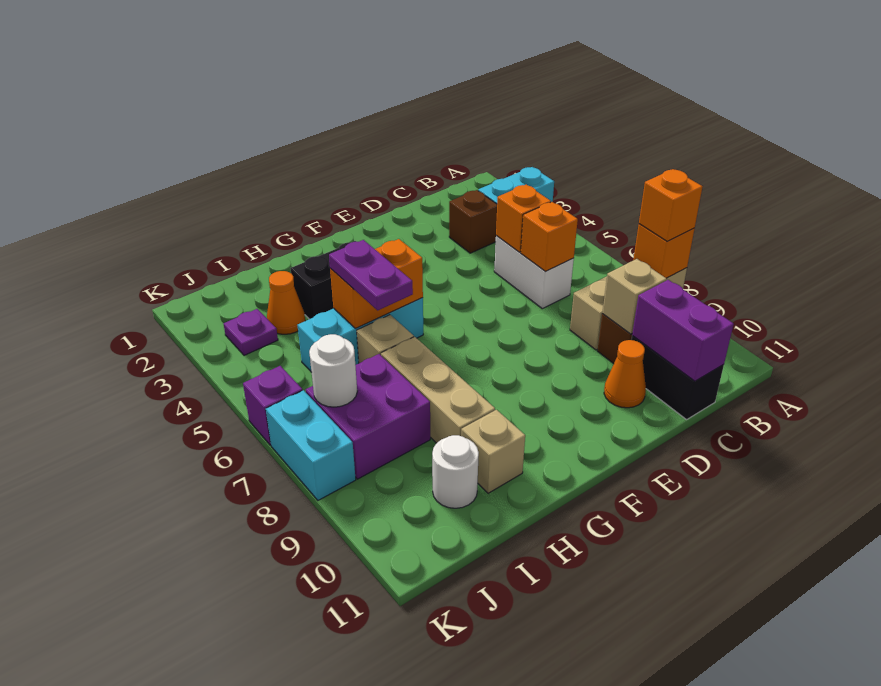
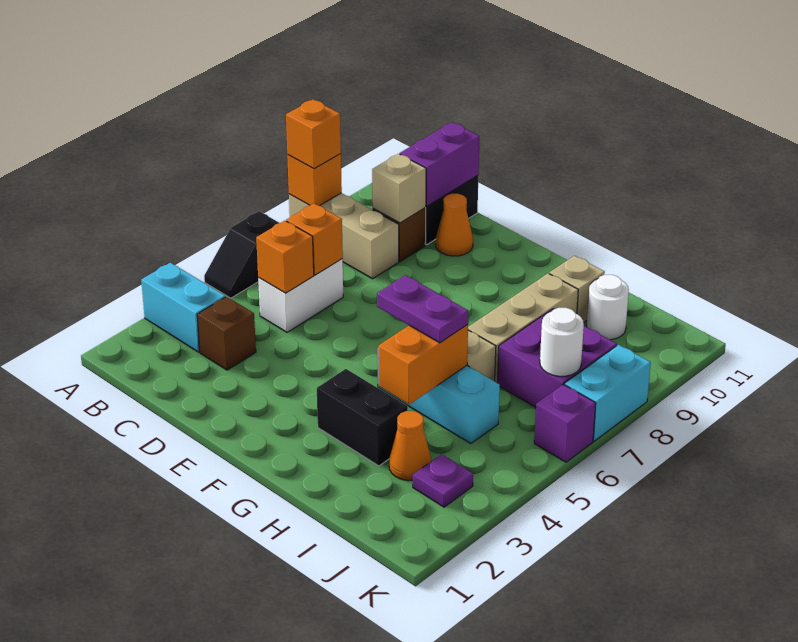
none -> black slope A5:A6 level 1 top 6
orange brick G5:H5 level 2 -> orange brick H4:H5 level 2
purple plate H5:H6 level 3 -> purple plate G5:H5 level 3

